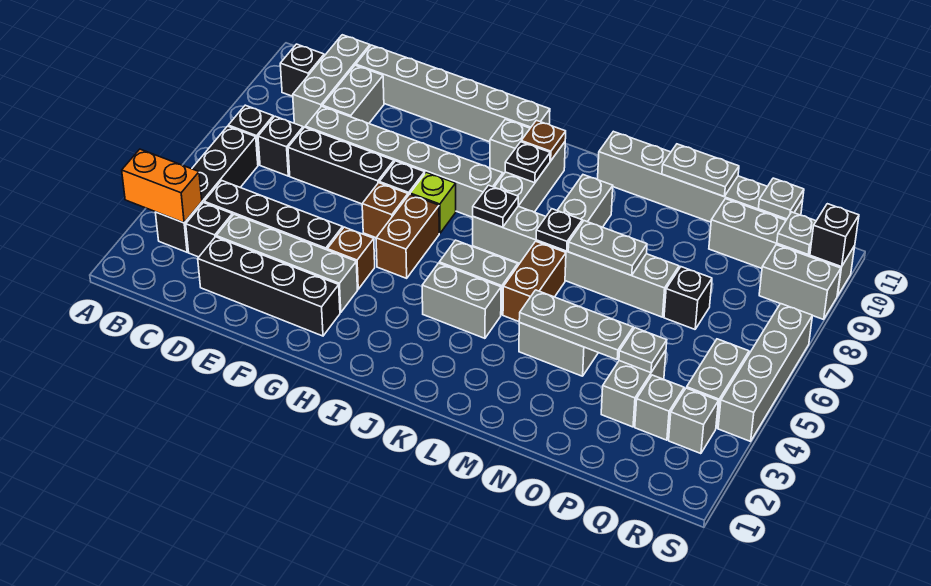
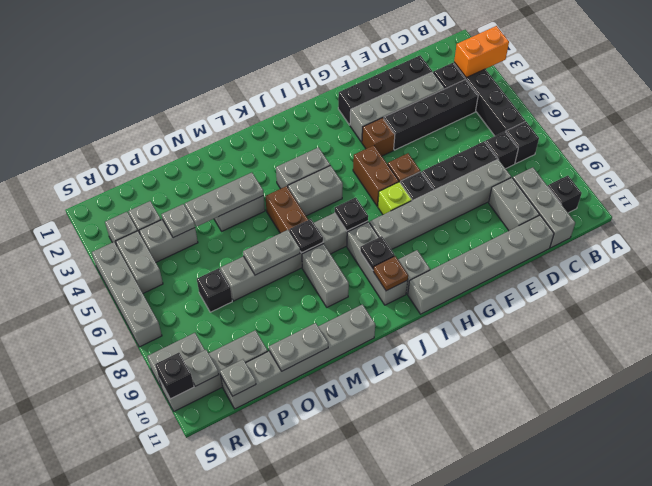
grey brick P3:P4 level 1 -> grey brick P4:Q4 level 1

